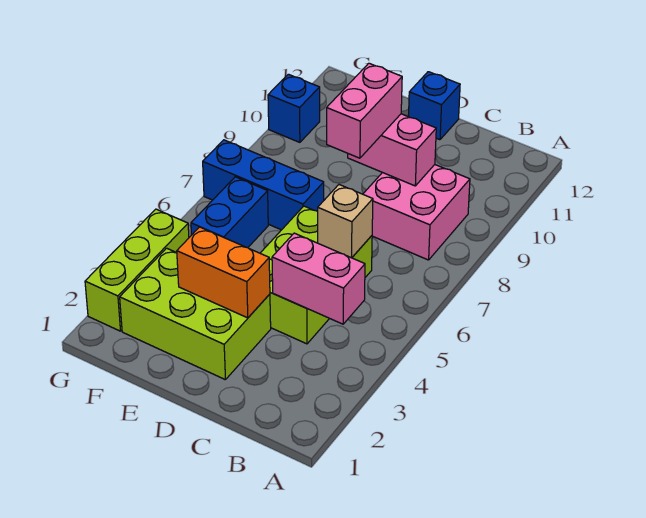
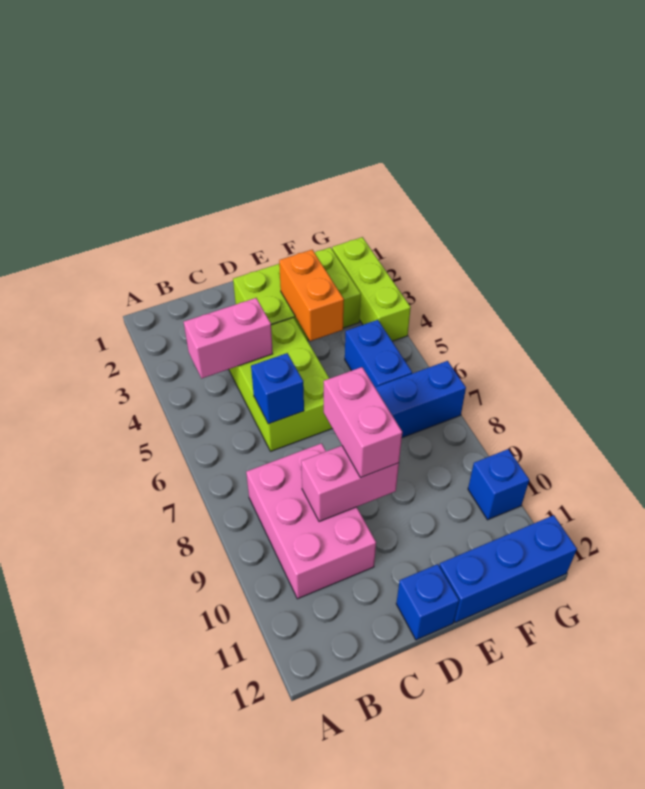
pink brick B8:C9 level 1 -> pink brick B8:C10 level 1
tan brick C6 level 2 -> blue brick C6 level 2
orange brick D3:E3 level 2 -> orange brick E3:E4 level 2
none -> blue brick E12:G12 level 1

